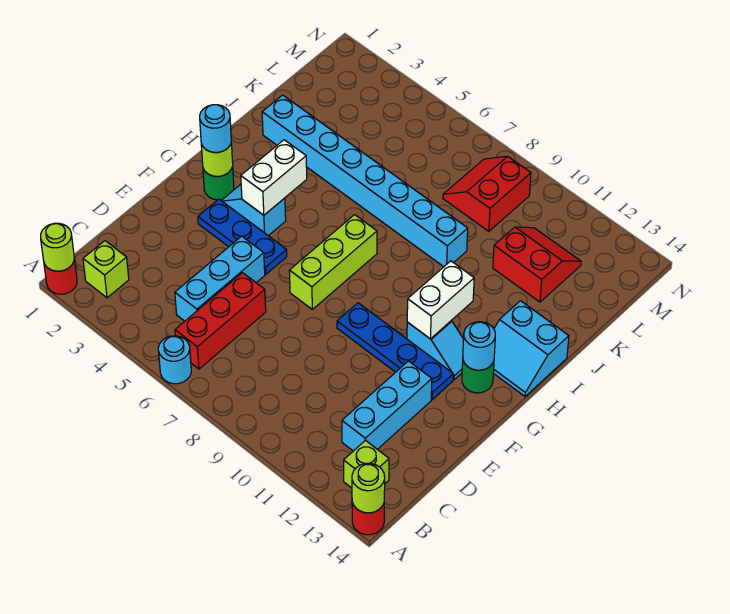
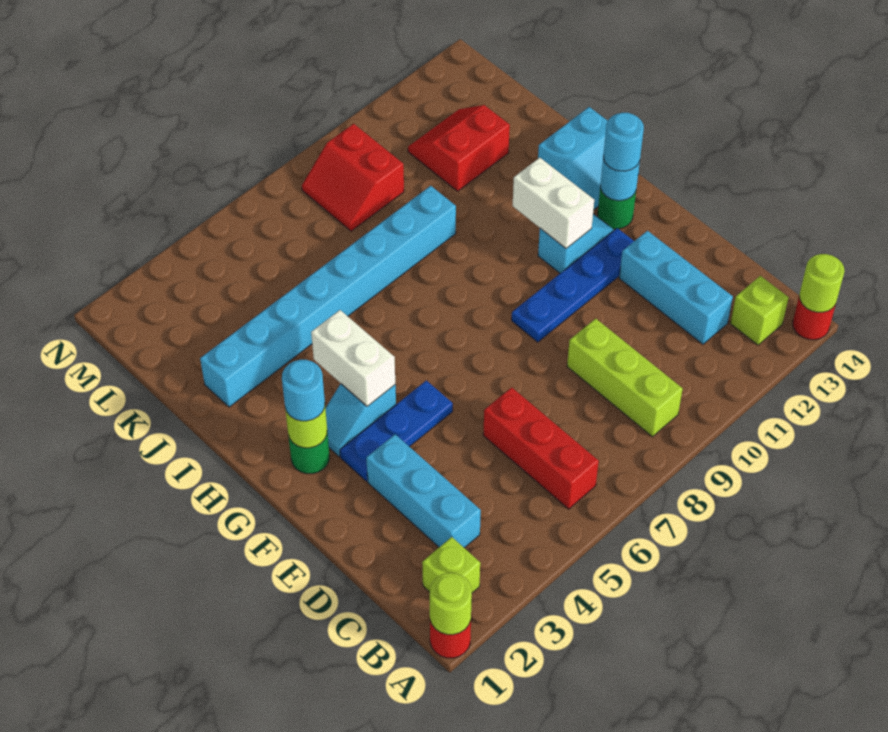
cyan round brick A6 level 1 -> cyan round brick G13 level 3
cyan brick C5:E5 level 1 -> cyan brick C3:E3 level 1
lime brick F7:H7 level 1 -> lime brick B9:D9 level 1

